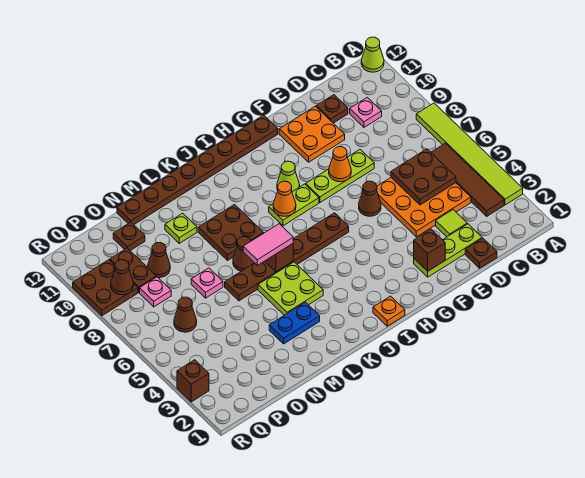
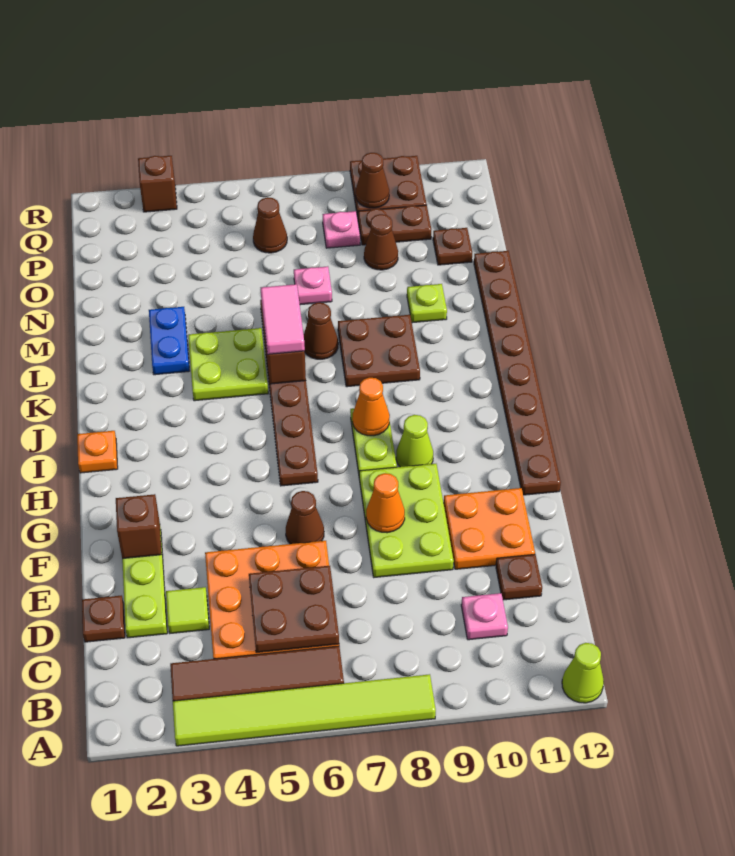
lime plate E8:G8 level 1 -> lime plate E8:G9 level 1

